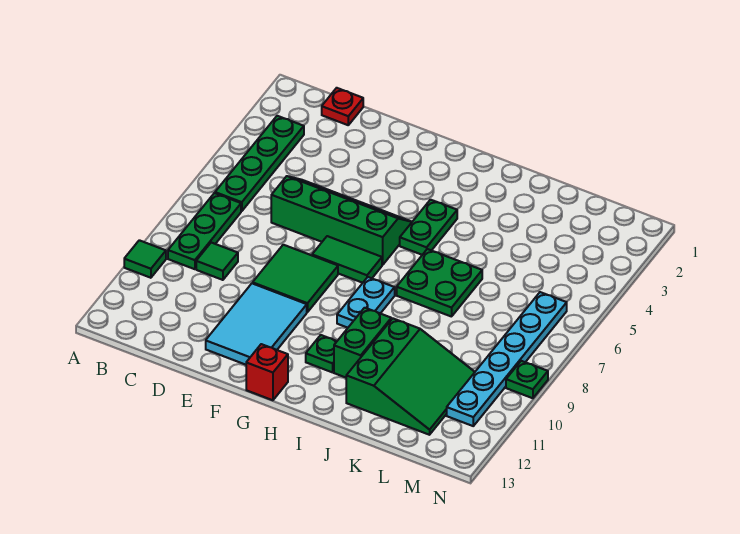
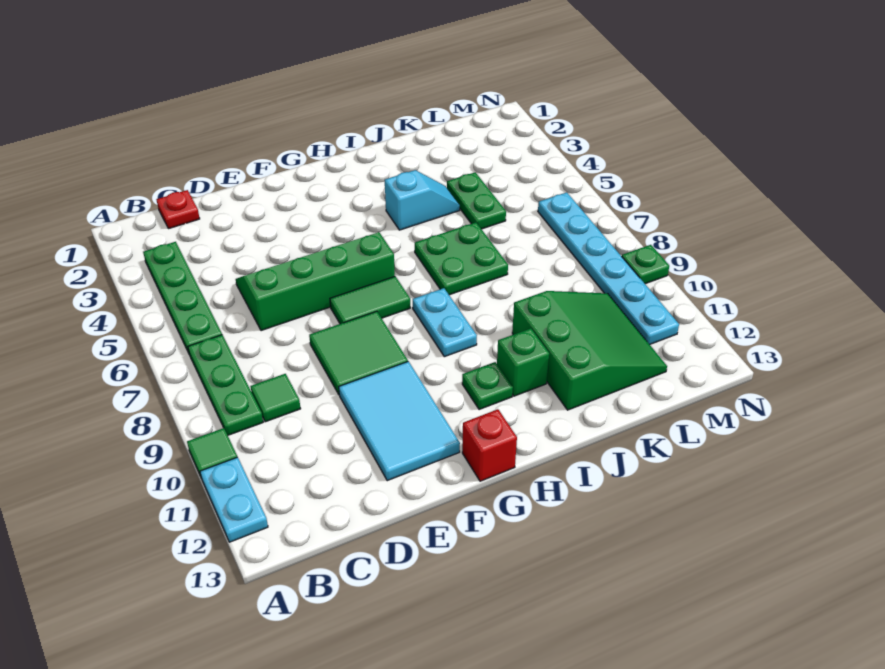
none -> cyan plate A11:A12 level 1
green plate H4:H5 level 1 -> green plate K4:K5 level 1
none -> cyan slope I4:J4 level 1 top I
green brick I10:I11 level 1 -> green brick I11 level 1

